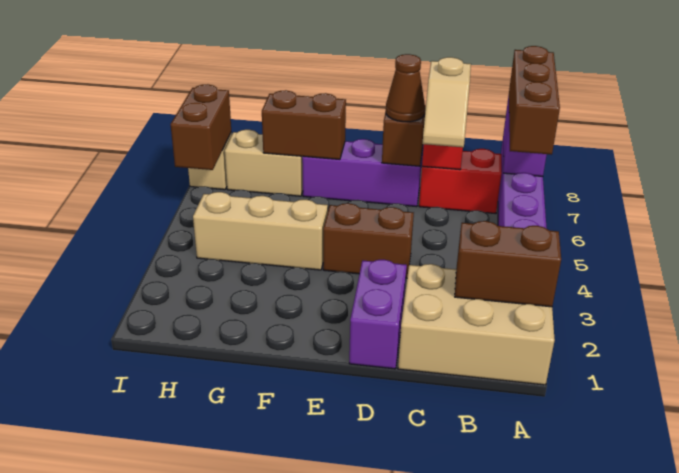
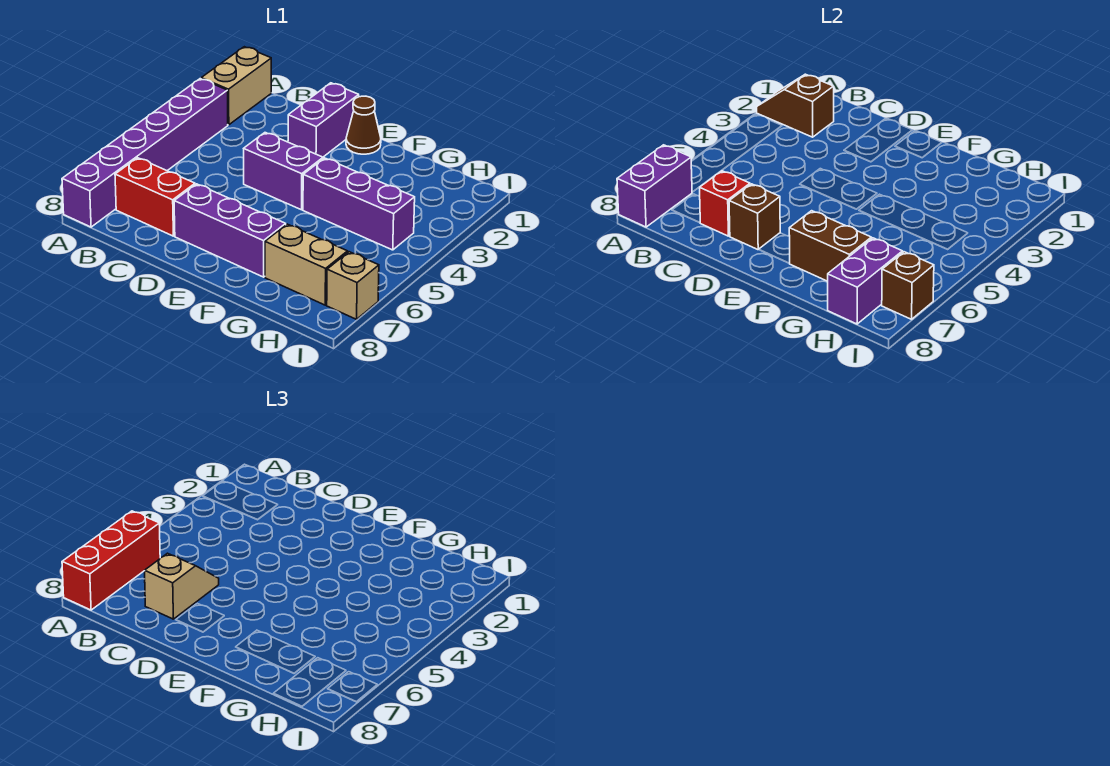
tan brick A1:C2 level 1 -> tan brick A1:A2 level 1
brown brick A2:B2 level 2 -> brown slope A2:B2 level 2 top B
brown brick A6:A8 level 3 -> red brick A6:A8 level 3
brown brick D4:E4 level 1 -> purple brick D4:E4 level 1
brown cone D7 level 3 -> brown cone E1 level 1
tan brick F4:H4 level 1 -> purple brick F4:H4 level 1
none -> purple brick H7:H8 level 2
brown brick I6:I7 level 2 -> brown brick I7 level 2

